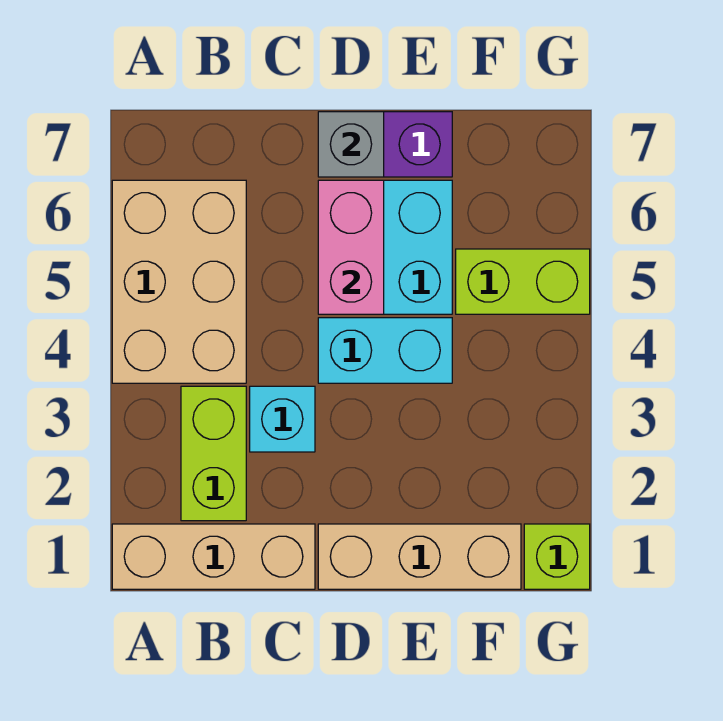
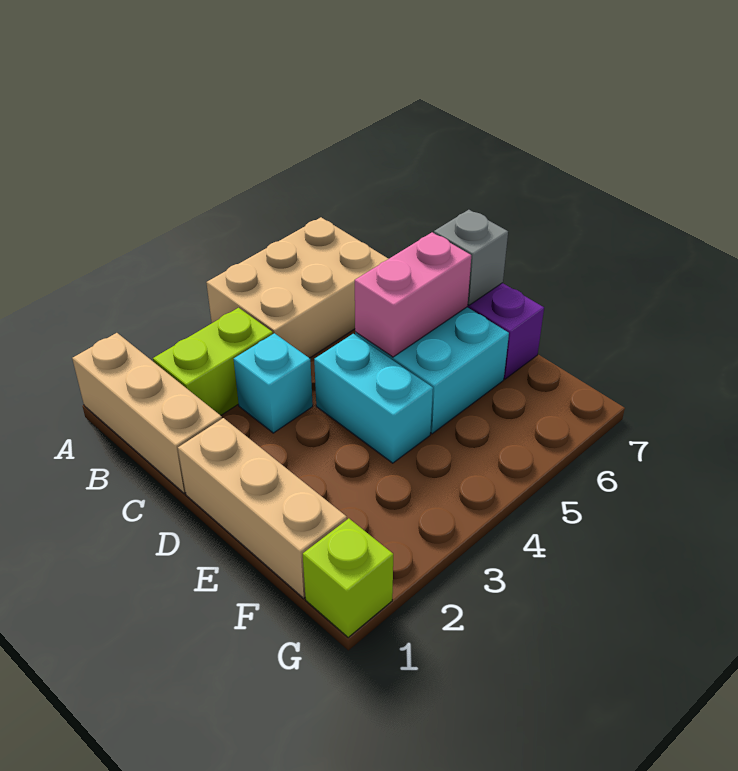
lime brick F5:G5 level 1 -> none

